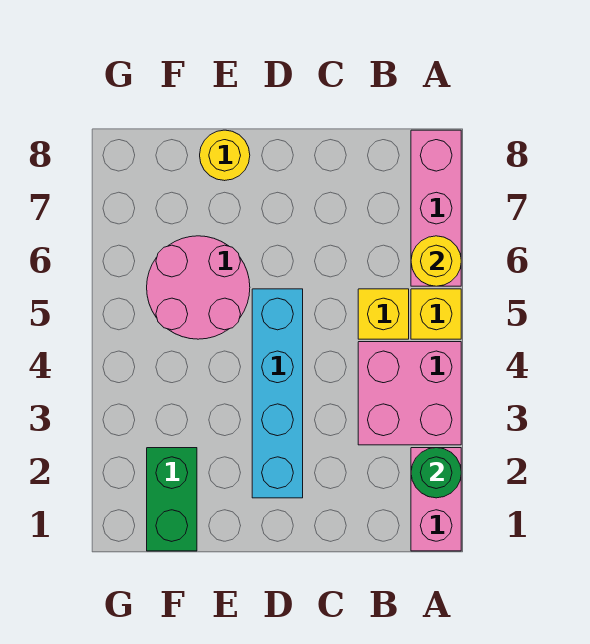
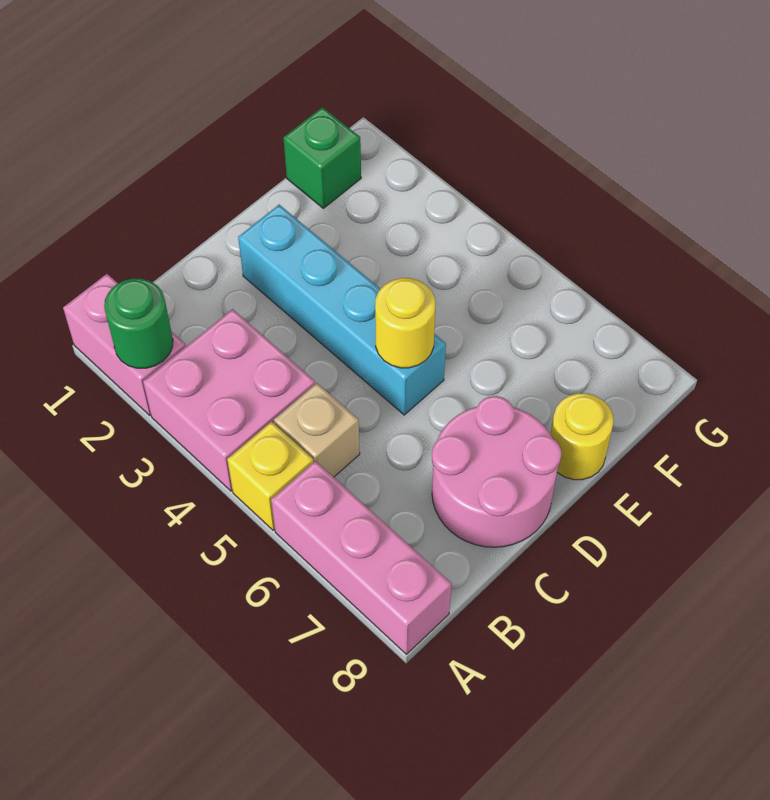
yellow round brick A6 level 2 -> yellow round brick D5 level 2
yellow brick B5 level 1 -> tan brick B5 level 1
pink round brick E5:F6 level 1 -> pink round brick C7:D8 level 1
green brick F1:F2 level 1 -> green brick F1 level 1

